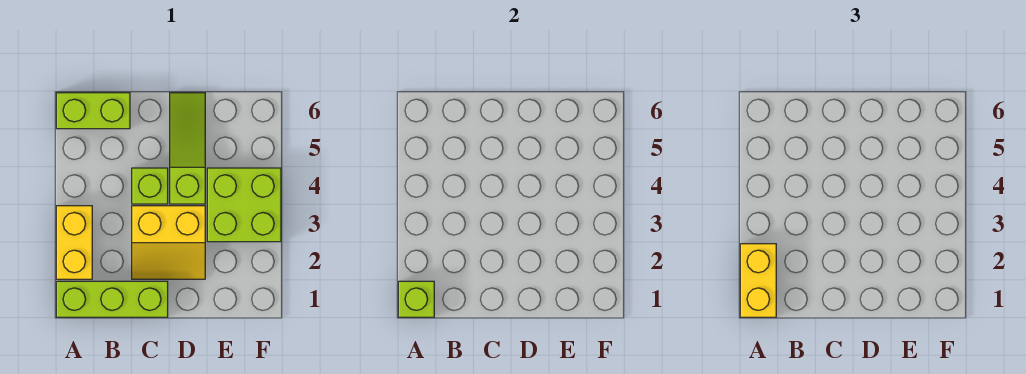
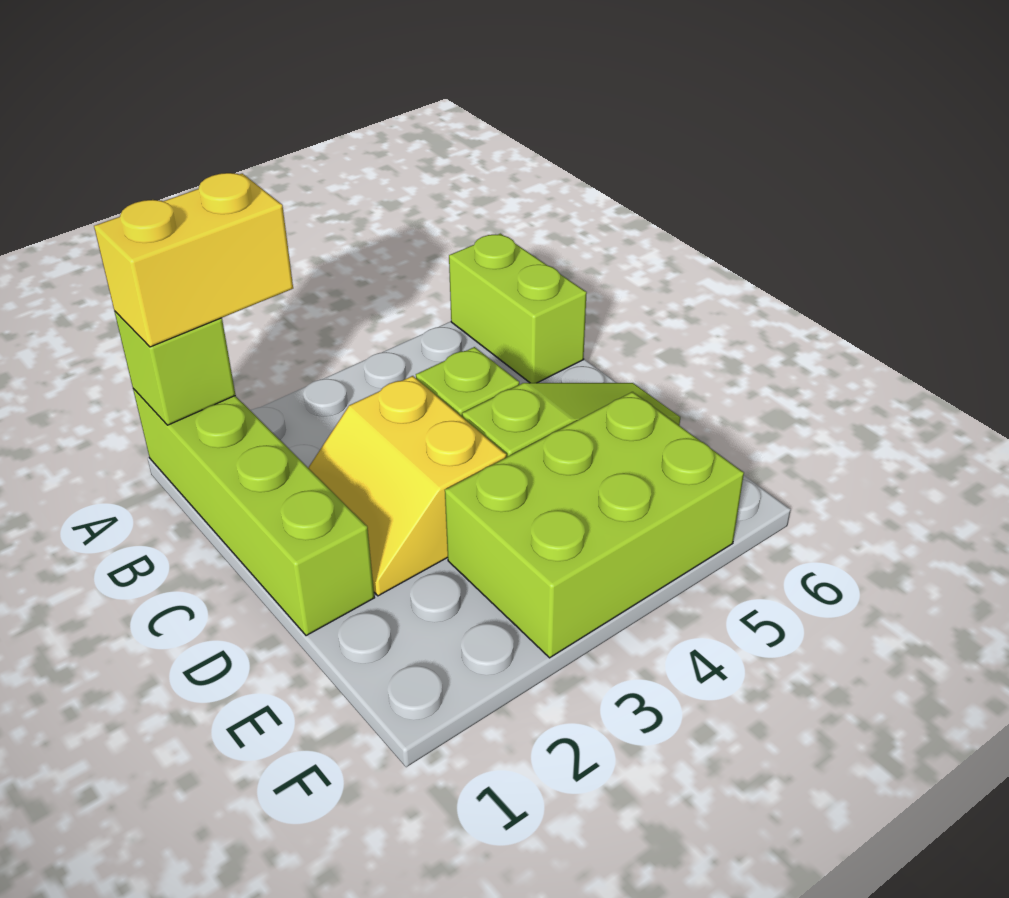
lime brick A1:C1 level 1 -> lime brick A1:D1 level 1
yellow brick A2:A3 level 1 -> none
lime brick E3:F4 level 1 -> lime brick E3:F5 level 1

